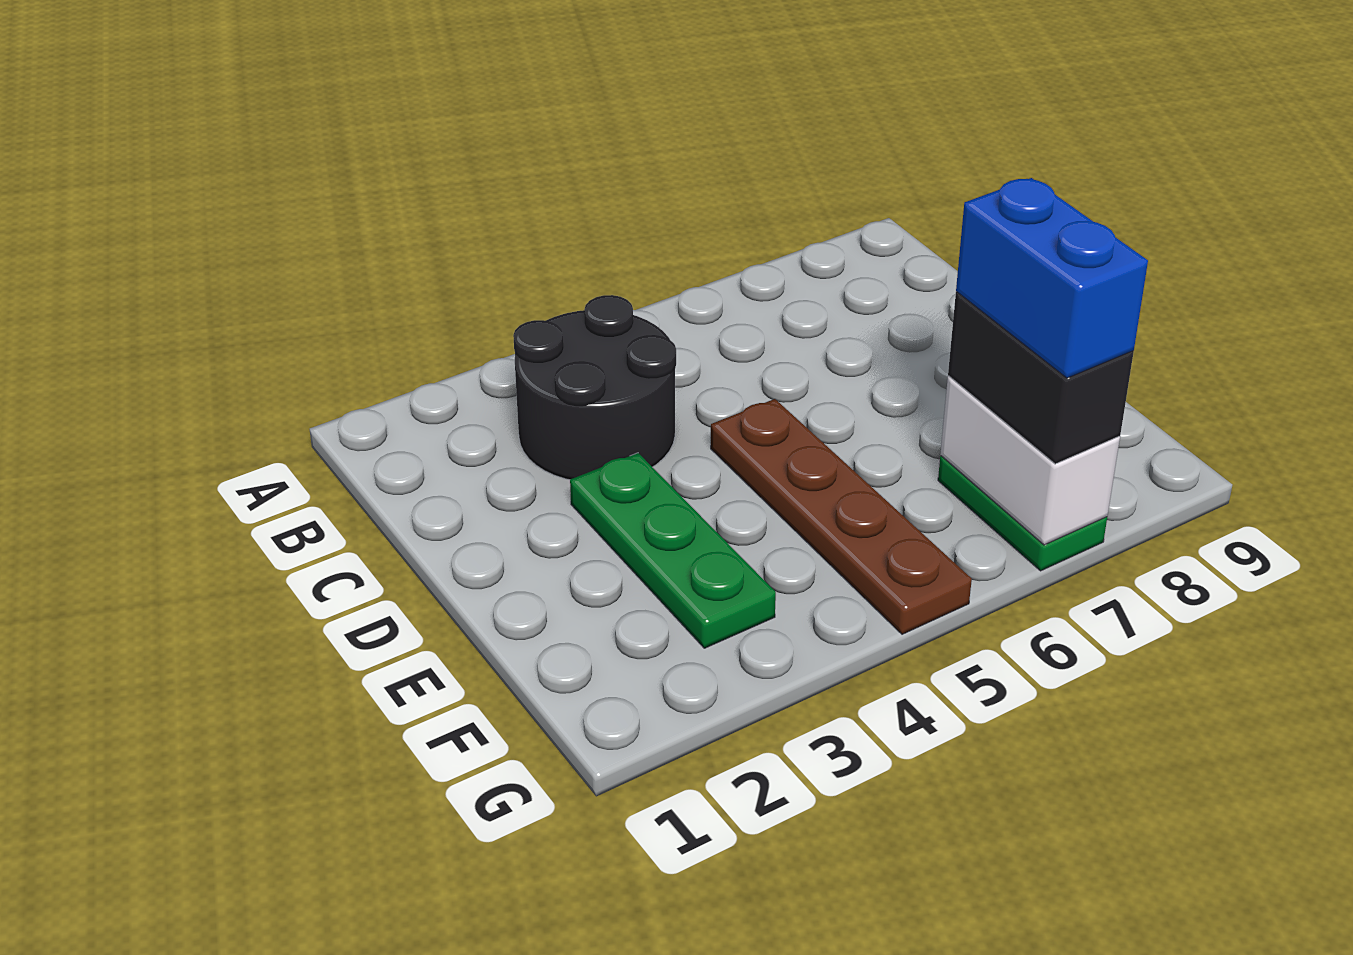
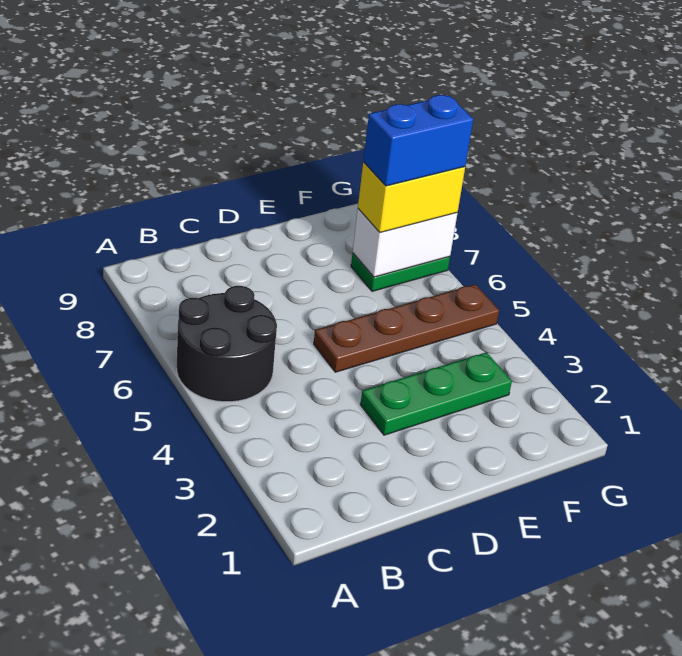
black round brick B3:C4 level 1 -> black round brick A5:B6 level 1
black brick F7:G7 level 3 -> yellow brick F7:G7 level 3

